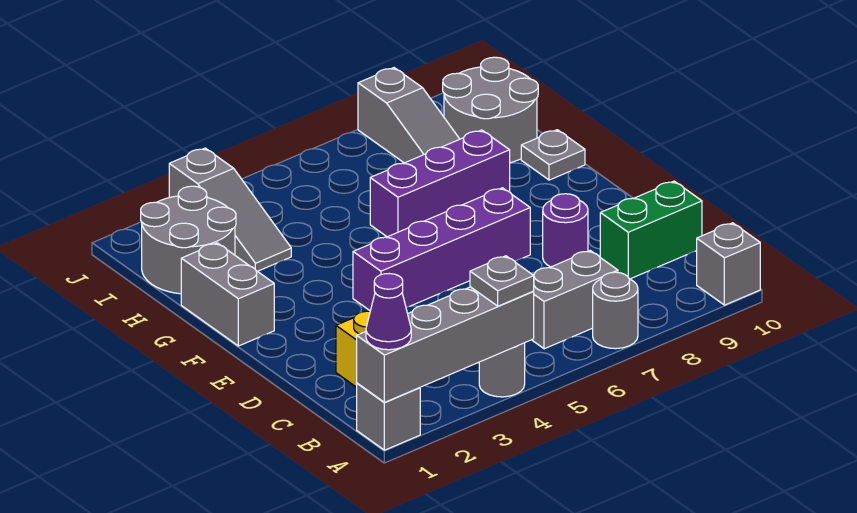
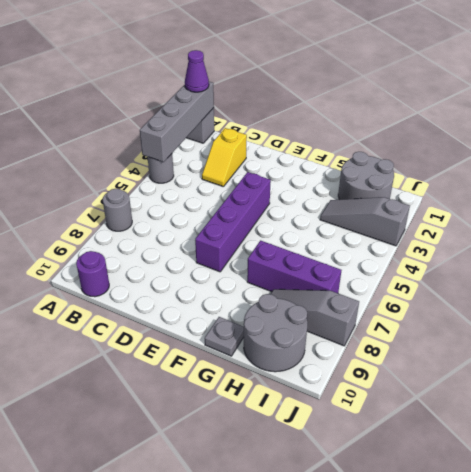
grey plate A4 level 3 -> none
grey brick A10 level 1 -> none
grey brick B6:B7 level 1 -> none
green brick C9:C10 level 1 -> none
purple round brick D8 level 1 -> purple round brick B10 level 1
grey brick F1:G1 level 1 -> none
purple brick G6:G8 level 1 -> purple brick G7:I7 level 1

